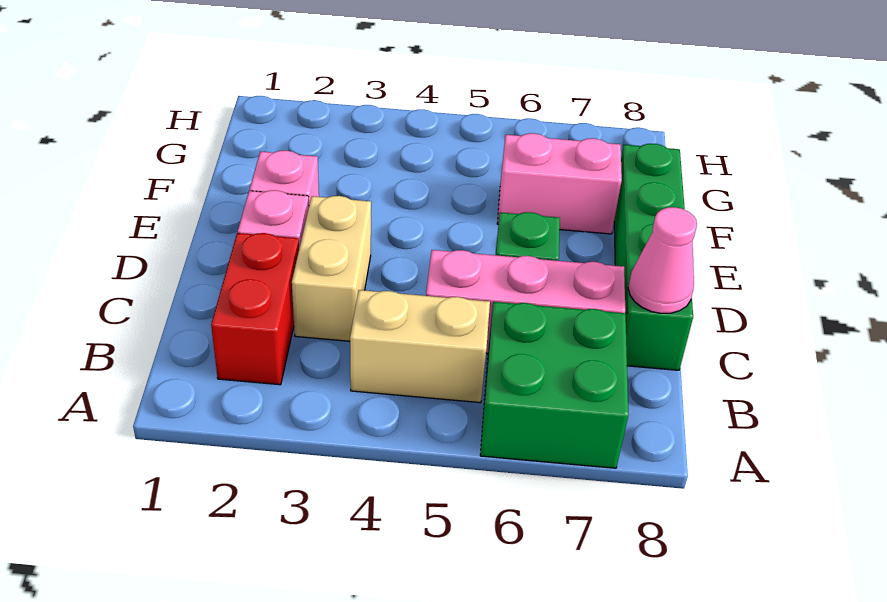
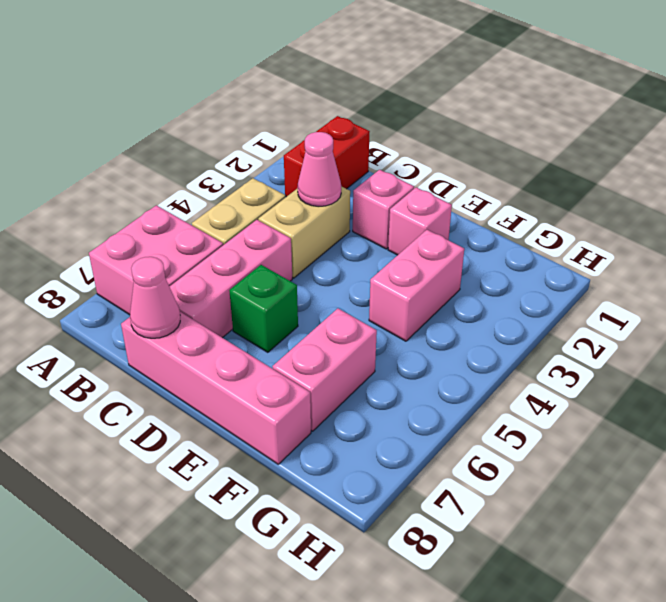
green brick A6:B7 level 1 -> pink brick A6:B7 level 1
red brick B2:C2 level 1 -> red brick B1:B2 level 1
tan brick C3:D3 level 1 -> tan brick C3:C4 level 1
none -> pink cone C3 level 2
green brick C8:F8 level 1 -> pink brick C8:F8 level 1
none -> pink brick F3:F4 level 1

